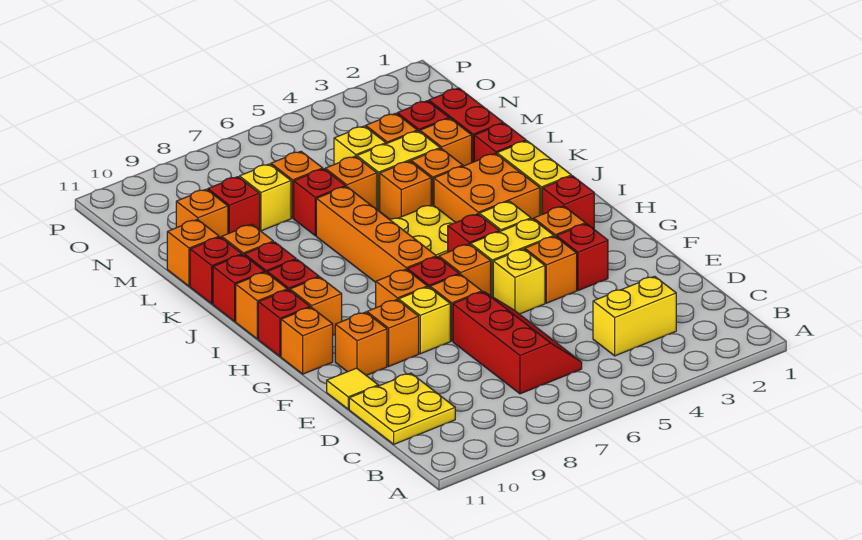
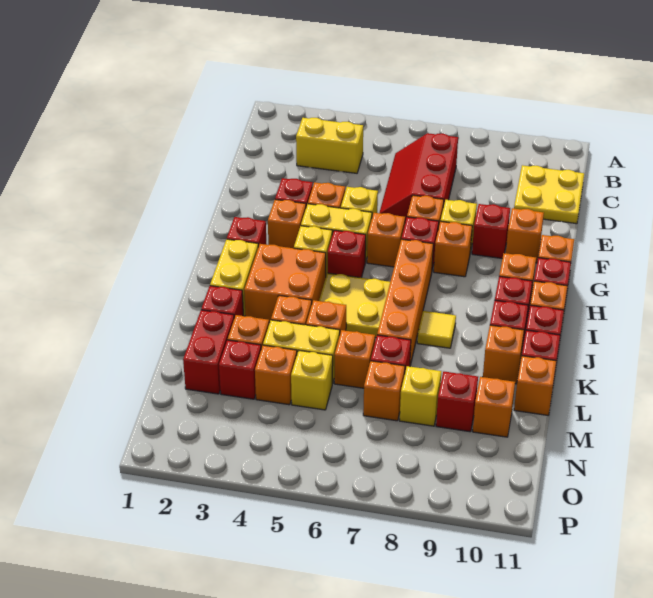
yellow tile E11 level 1 -> yellow tile J8 level 1
orange brick F9 level 1 -> red brick F9 level 1

